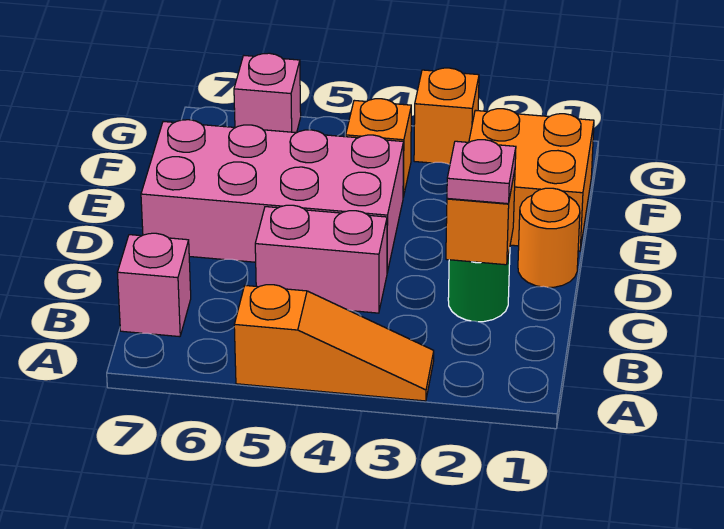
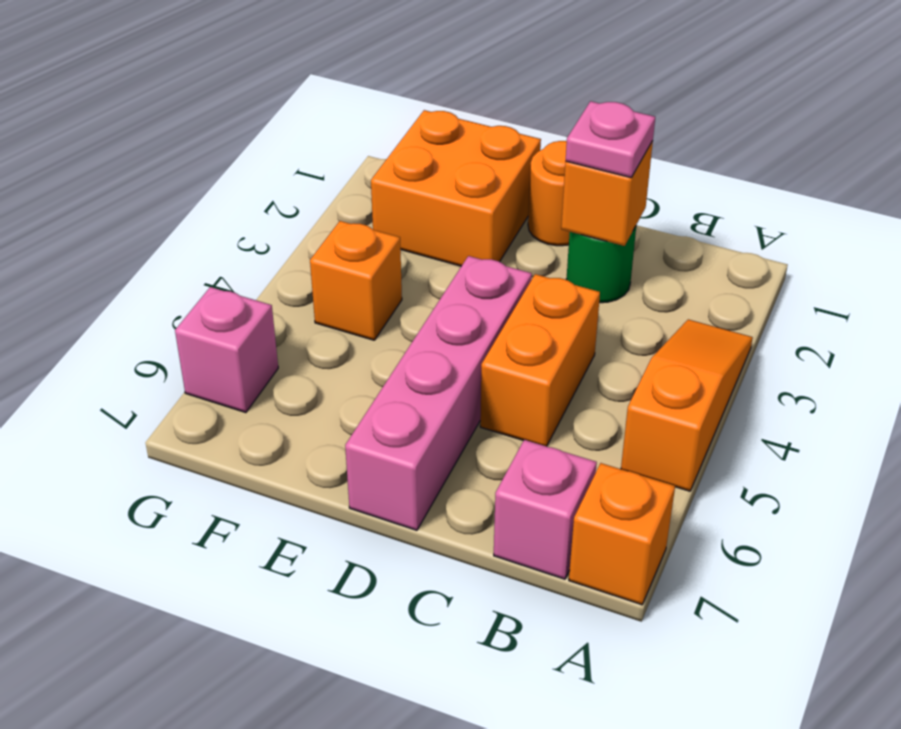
pink brick C4:C5 level 1 -> orange brick C4:C5 level 1
pink brick D4:E7 level 1 -> pink brick D4:D7 level 1
orange brick G3 level 1 -> orange brick A7 level 1

